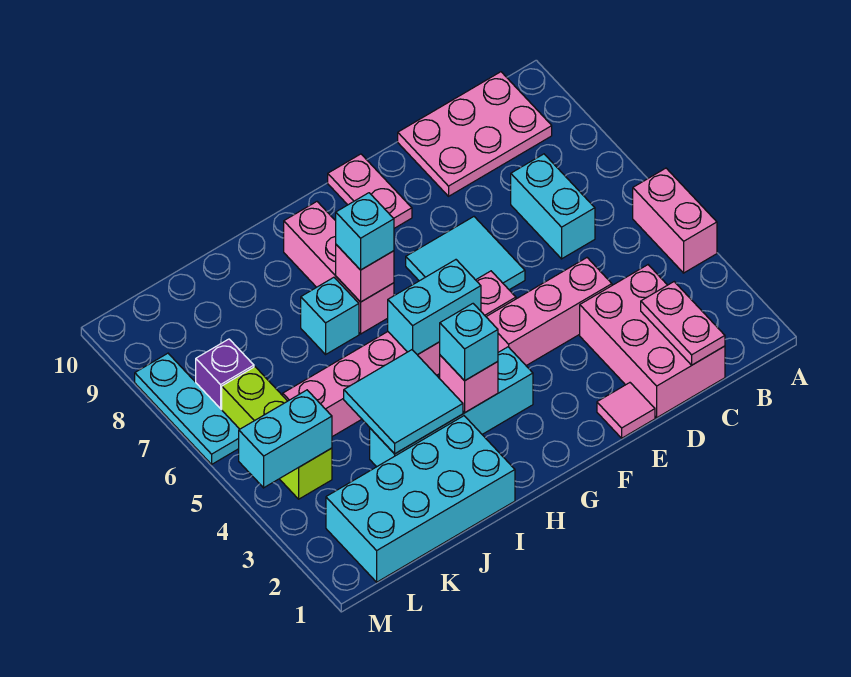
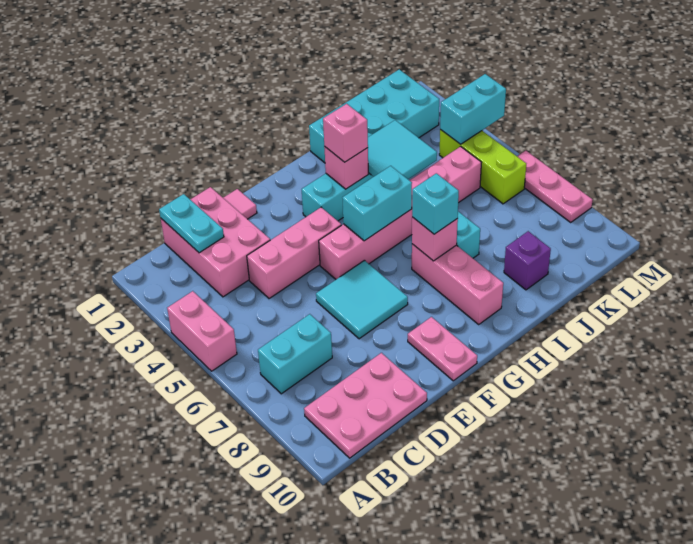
pink plate C1:C2 level 2 -> cyan plate C1:C2 level 2
cyan brick C6:C7 level 1 -> cyan brick B7:C7 level 1
cyan brick H3 level 3 -> pink brick H3 level 3
purple brick L7 level 1 -> purple brick J9 level 1
cyan plate M6:M8 level 1 -> pink plate M6:M8 level 1

